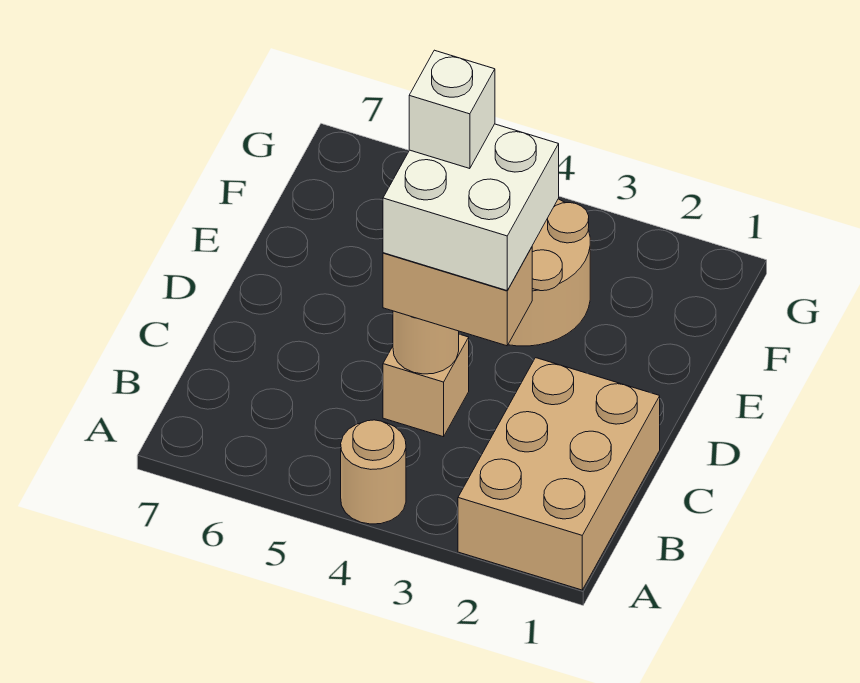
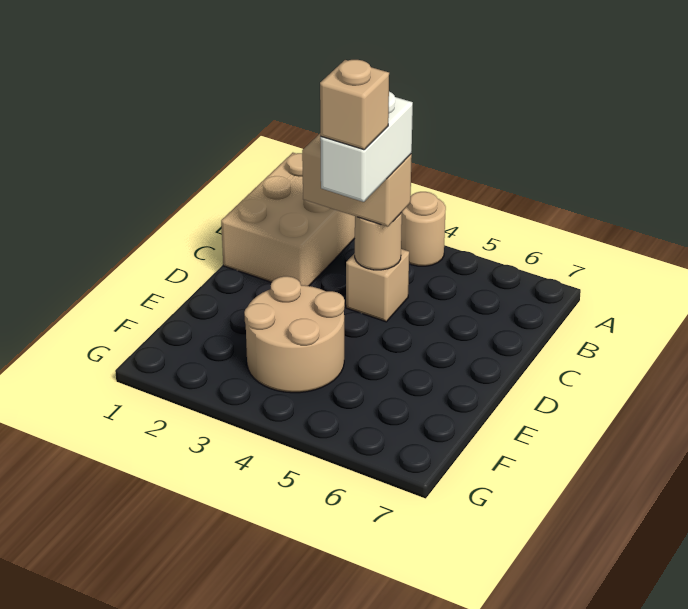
white brick C3:D4 level 4 -> white brick C4:D4 level 4
white brick D4 level 5 -> tan brick D4 level 5

